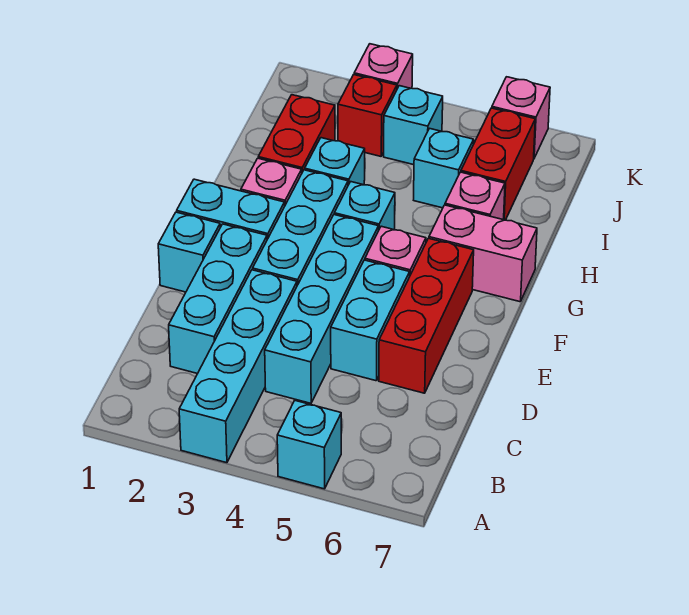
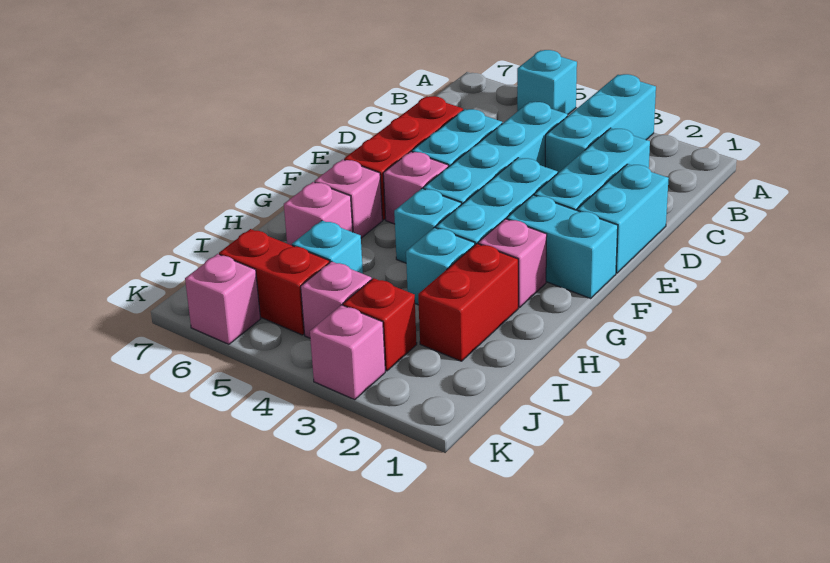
cyan brick A3:D3 level 1 -> cyan brick A3:C3 level 1
cyan brick E1 level 1 -> cyan brick D1:E1 level 1
pink brick G6:G7 level 1 -> pink brick G6 level 1
red brick I6:J6 level 1 -> red brick J5:J6 level 1
cyan brick J4 level 1 -> pink brick J4 level 1

